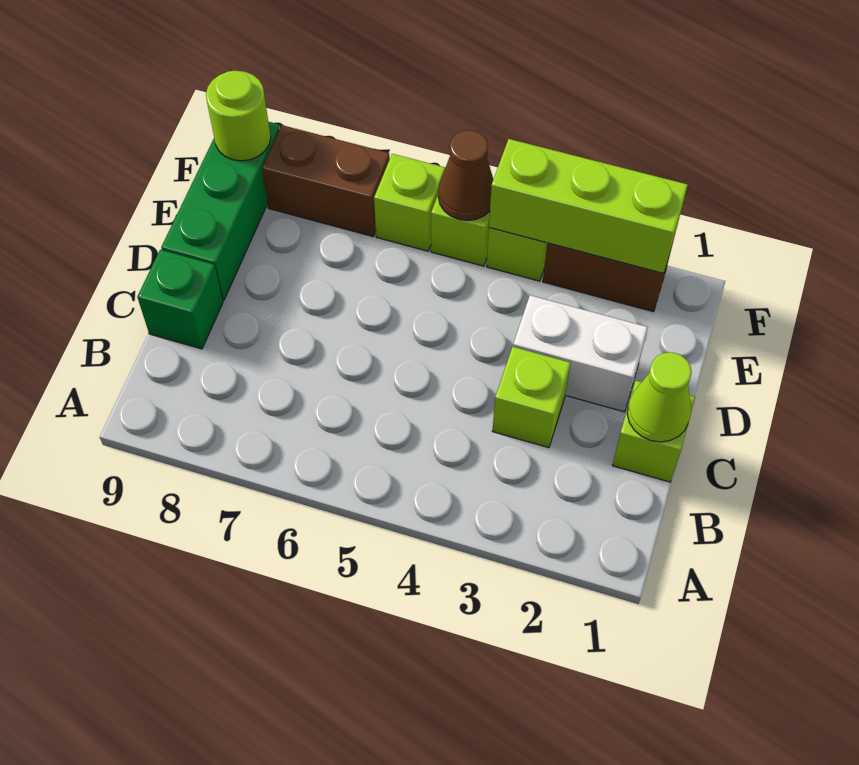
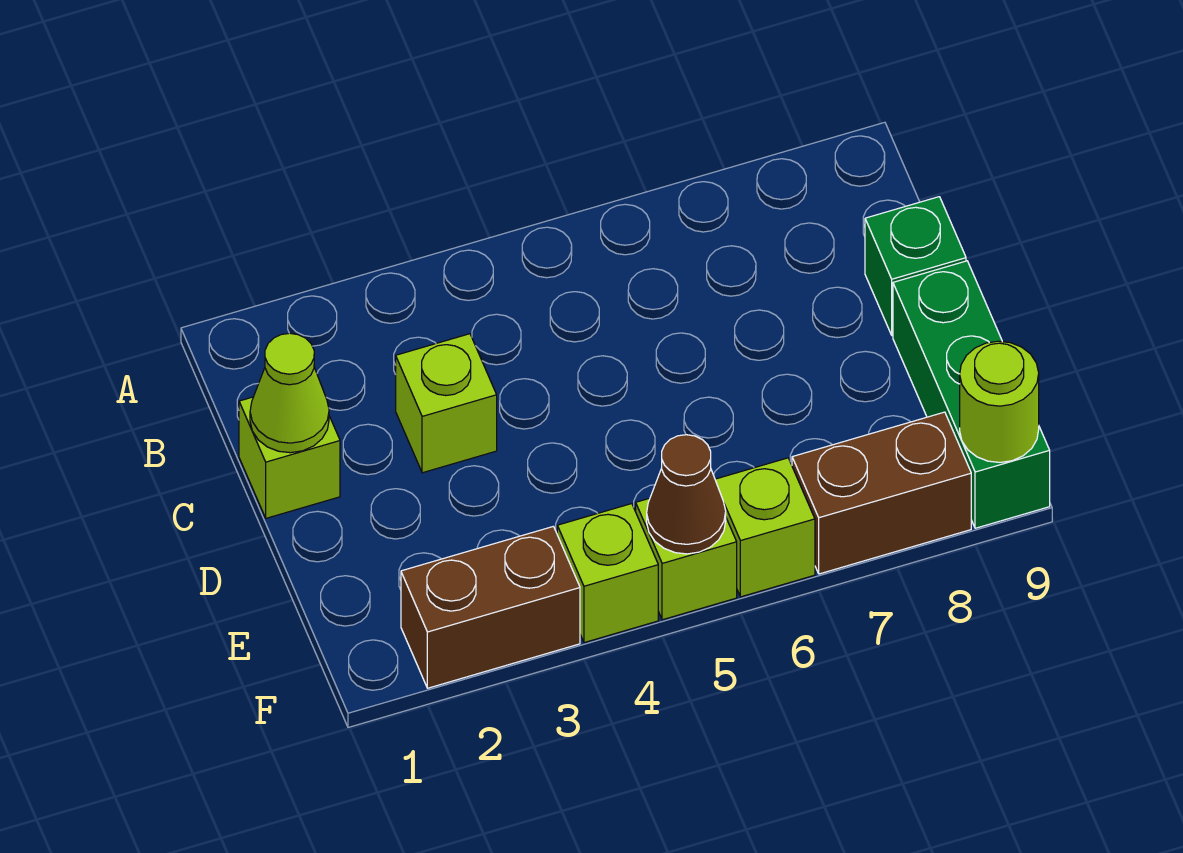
white brick D2:D3 level 1 -> none
lime brick F2:F4 level 2 -> none

